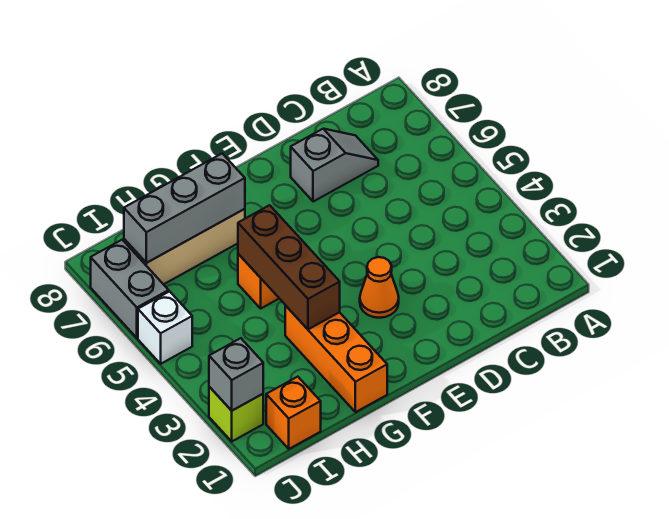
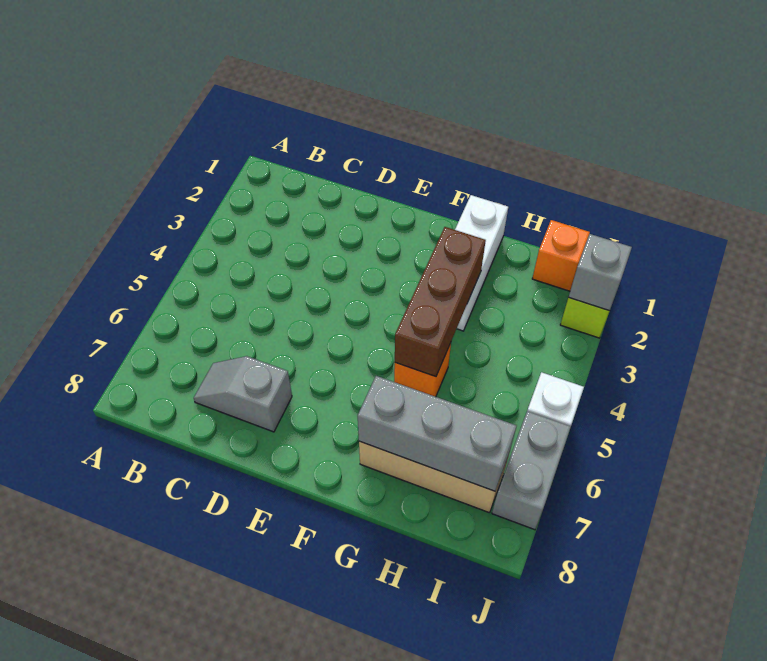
orange cone E3 level 1 -> none
orange brick G1:G3 level 1 -> white brick G1:G3 level 1

